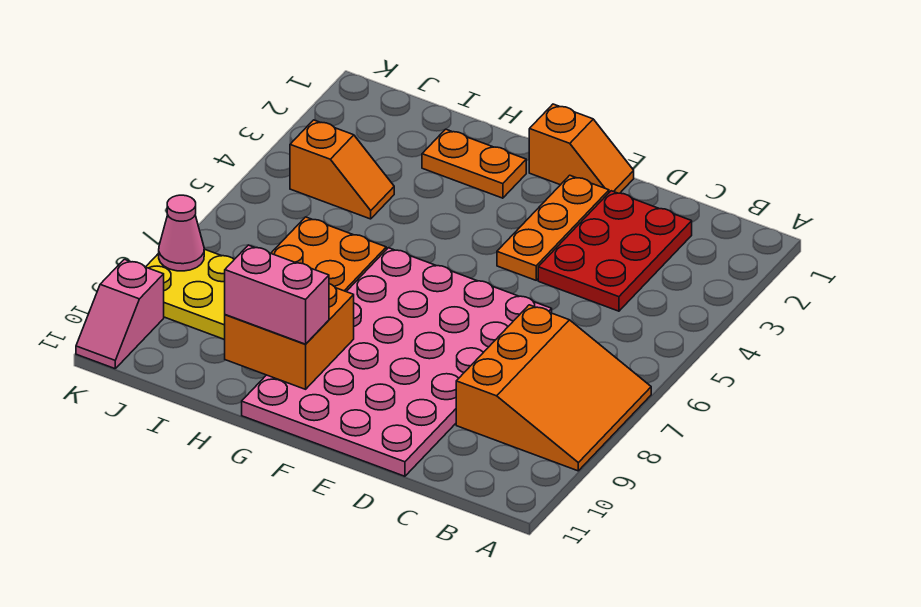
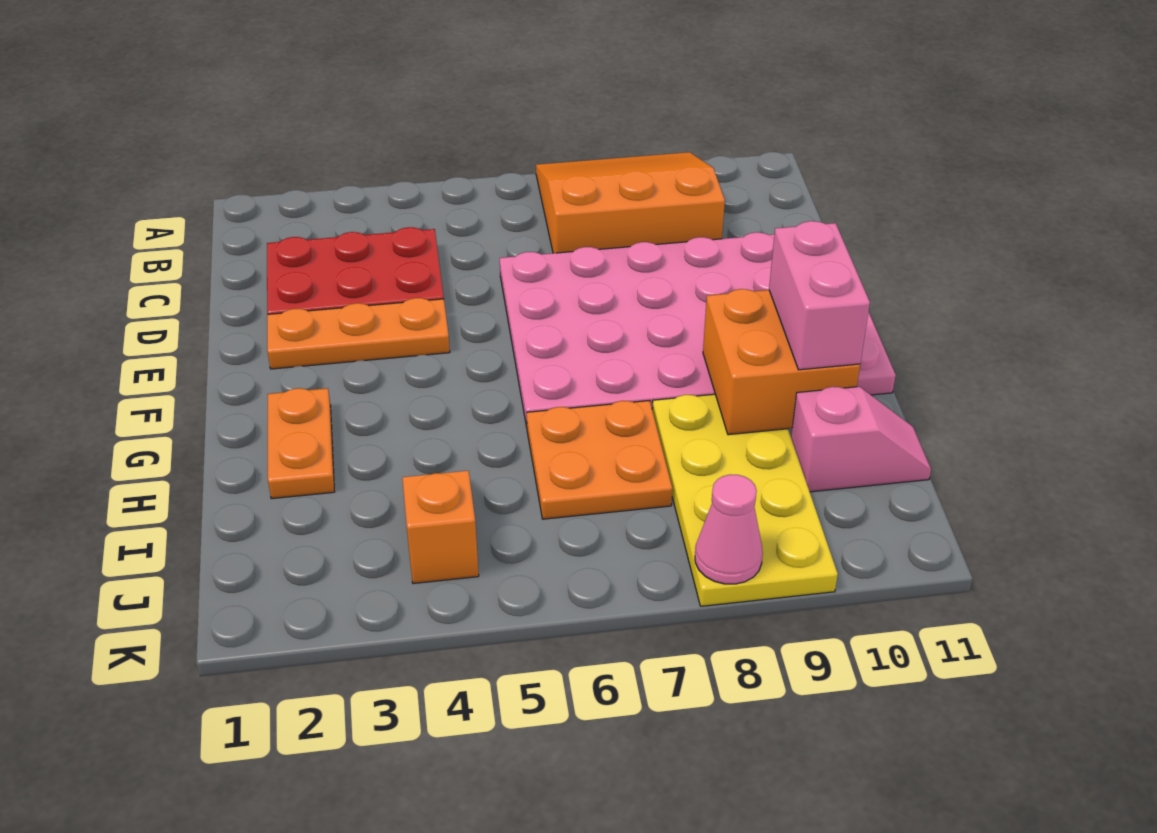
orange slope E1:F1 level 1 top F -> none
pink slope K10:K11 level 1 top 10 -> pink slope I10:I11 level 1 top 10

